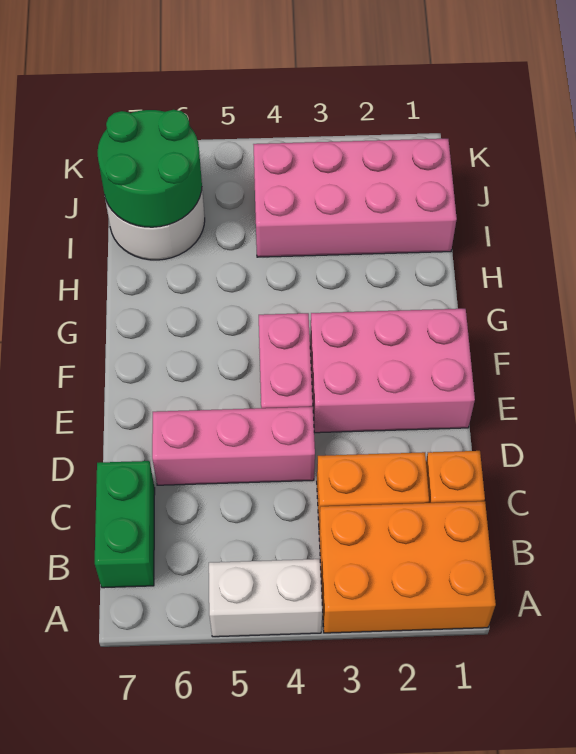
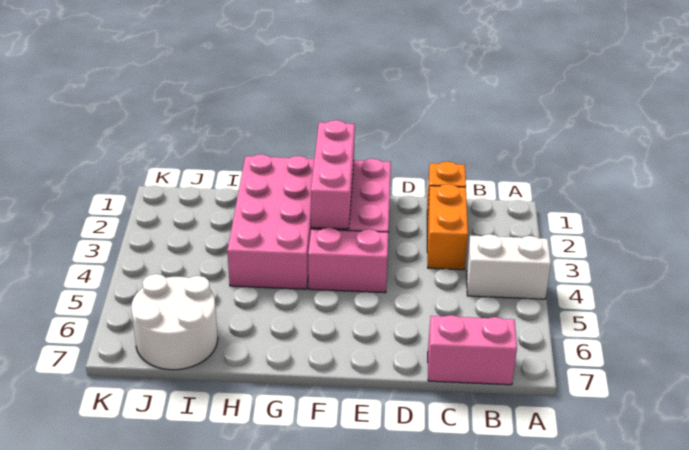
orange brick A1:B3 level 1 -> none
white brick A4:A5 level 1 -> white brick A4:B4 level 1
green brick B7:C7 level 1 -> pink brick B7:C7 level 1
pink brick D4:D6 level 1 -> pink brick F1:F3 level 2
pink brick I1:J4 level 1 -> pink brick G1:H4 level 1
green round brick I6:J7 level 2 -> none

